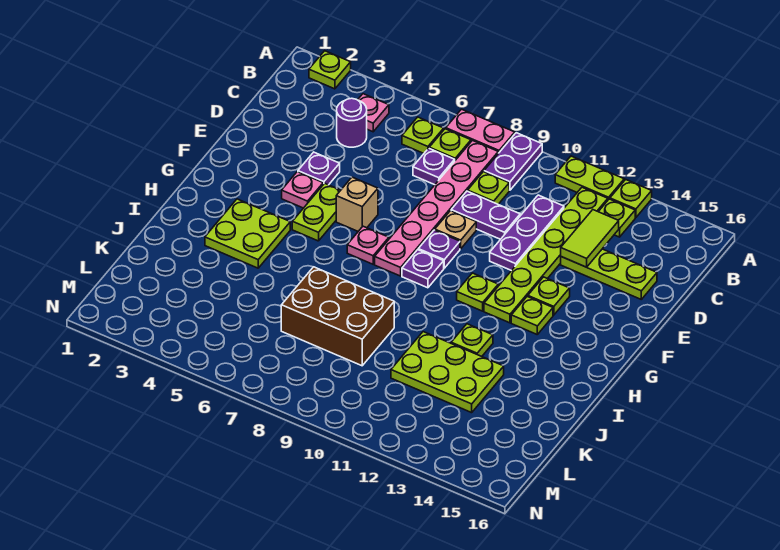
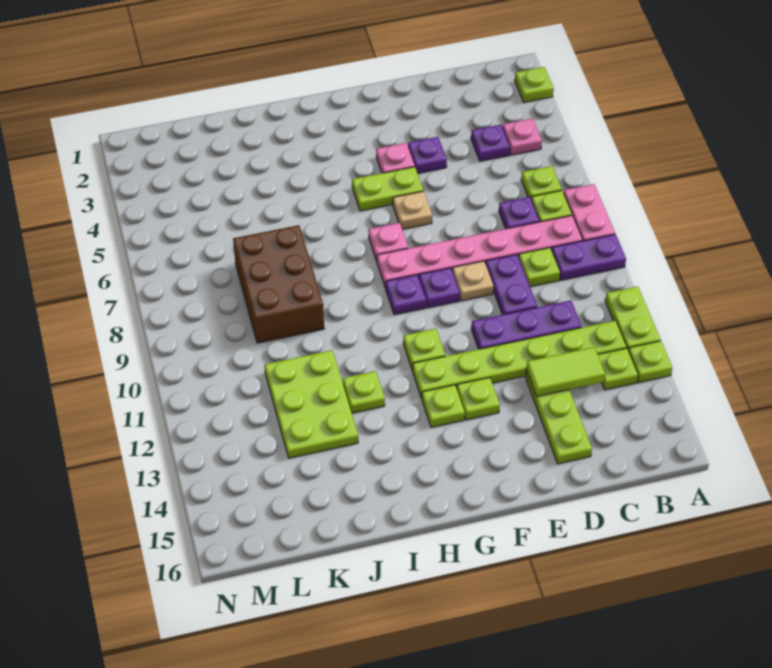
purple round brick C4 level 1 -> purple plate C4 level 1
tan brick F6 level 1 -> tan plate F6 level 1
lime plate H3:I4 level 1 -> none

